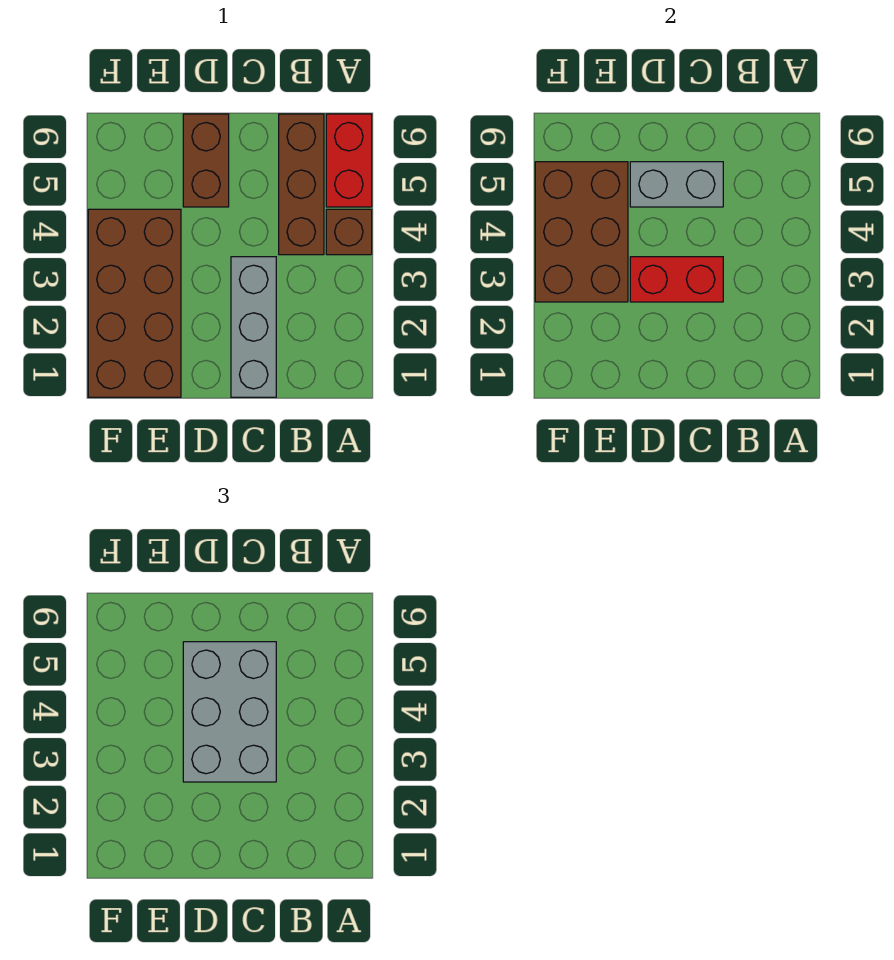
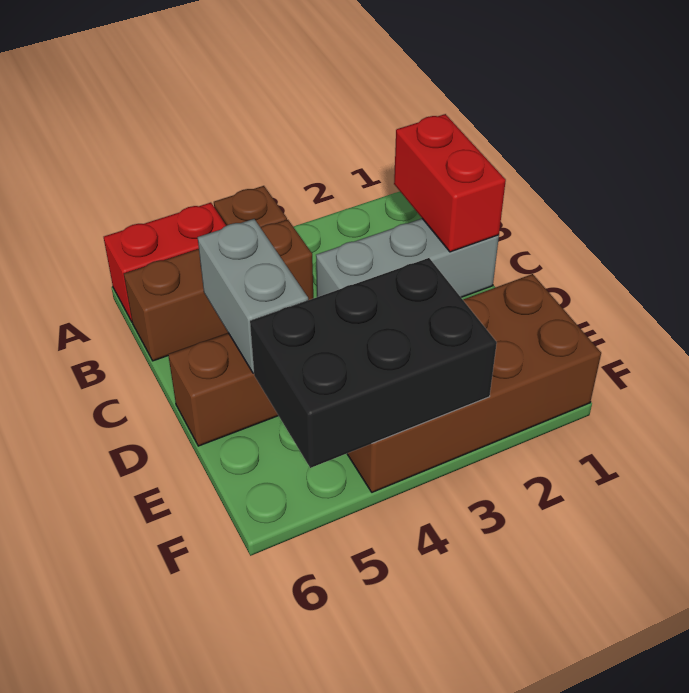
red brick C3:D3 level 2 -> red brick B1:C1 level 2
grey brick C3:D5 level 3 -> none
brown brick E3:F5 level 2 -> black brick E3:F5 level 2

